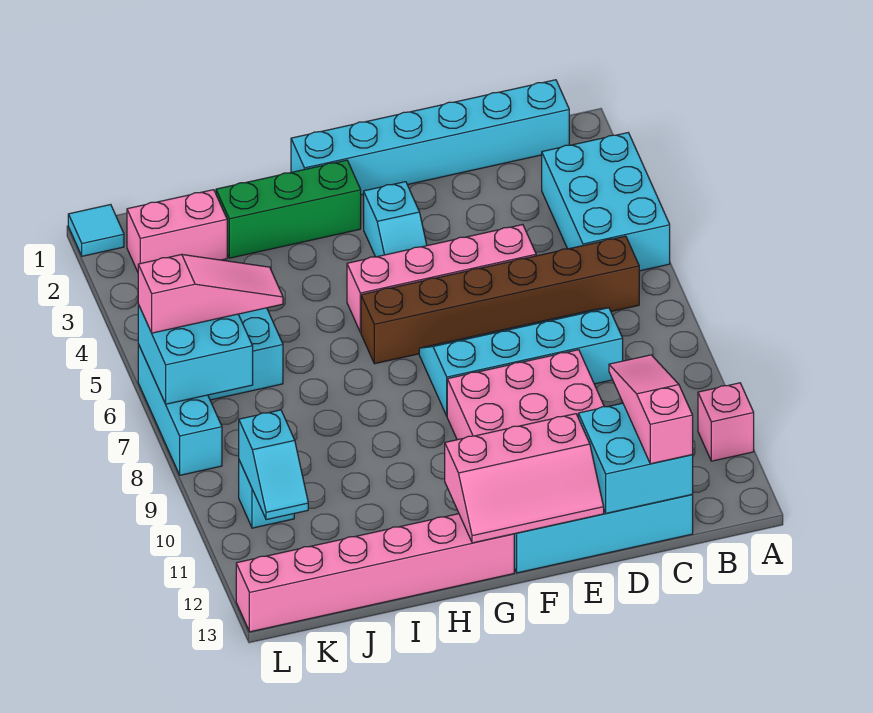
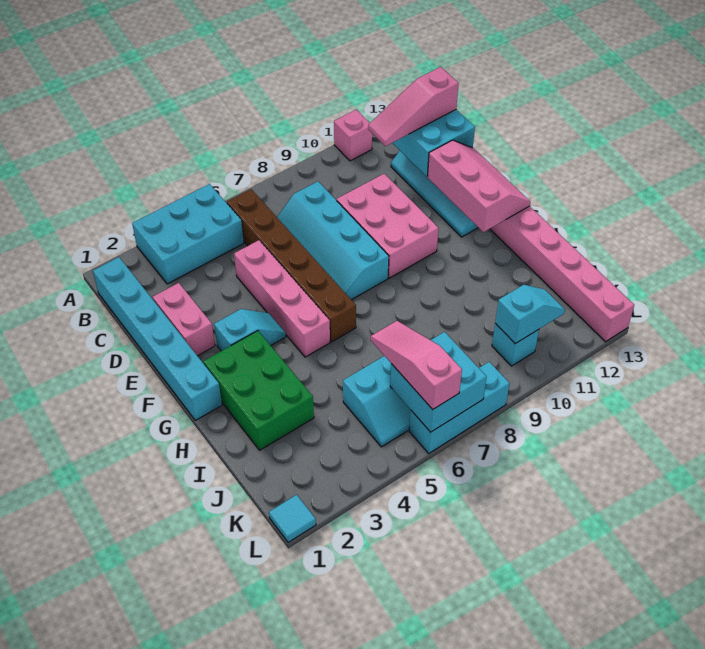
green brick G2:I2 level 1 -> green brick G2:I3 level 1
pink brick J2:K2 level 1 -> pink brick D2:E2 level 1

